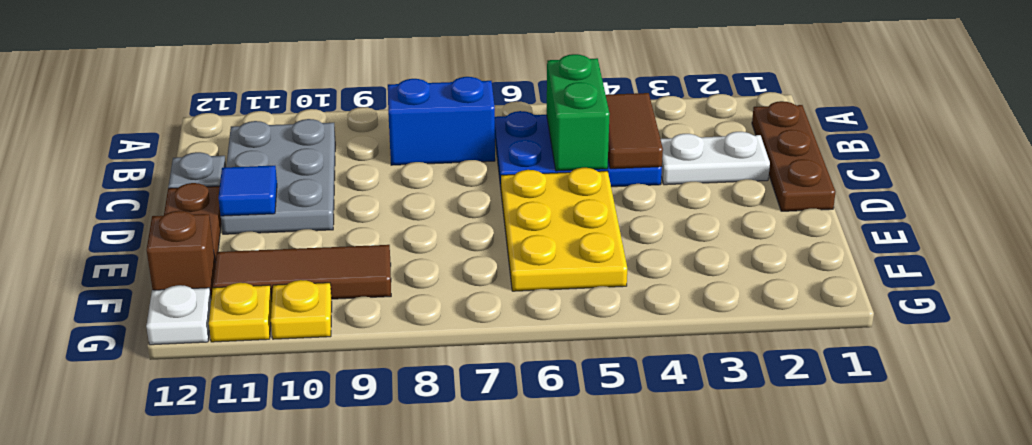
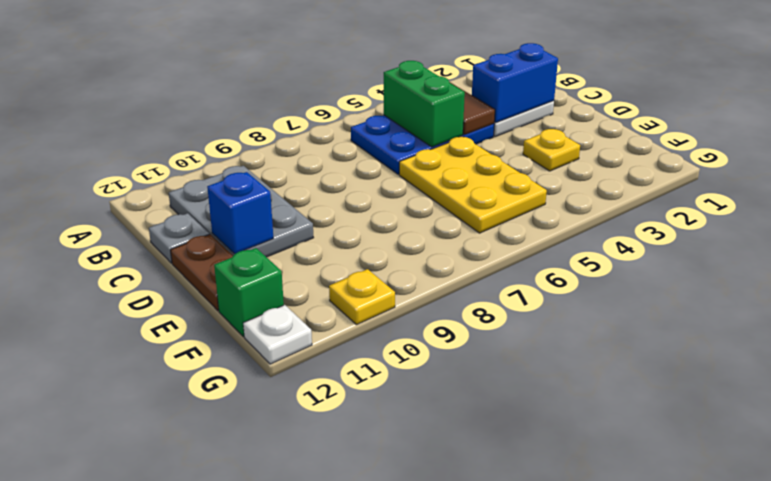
brown plate B1:D1 level 1 -> none
blue brick B7:B8 level 1 -> blue brick C2:C3 level 2
blue tile D11 level 2 -> blue brick D11 level 2
brown tile F9:F11 level 1 -> none
brown brick F12 level 1 -> green brick F12 level 1
yellow plate G11 level 1 -> yellow plate E3 level 1

